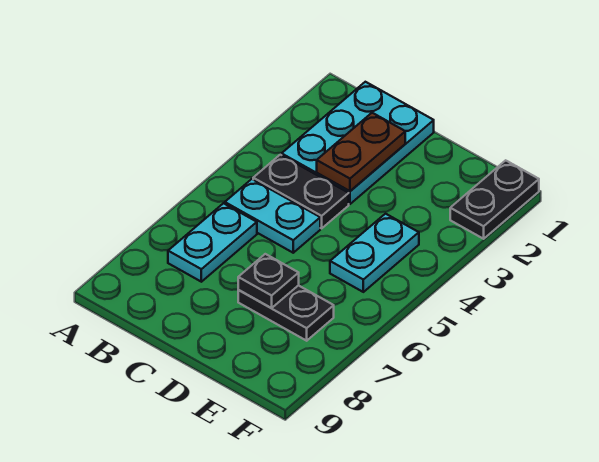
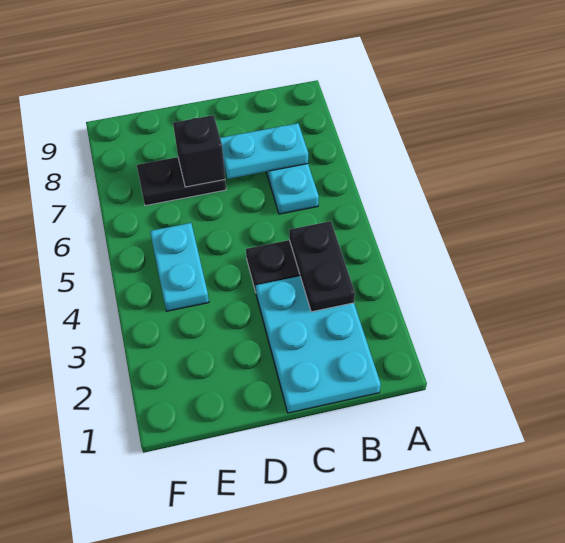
cyan plate B5:C5 level 1 -> cyan plate B7:C7 level 2
brown plate C2:C3 level 2 -> none
black plate D7 level 2 -> black brick D7 level 2
black plate F1:F2 level 1 -> black plate B3:B4 level 2

